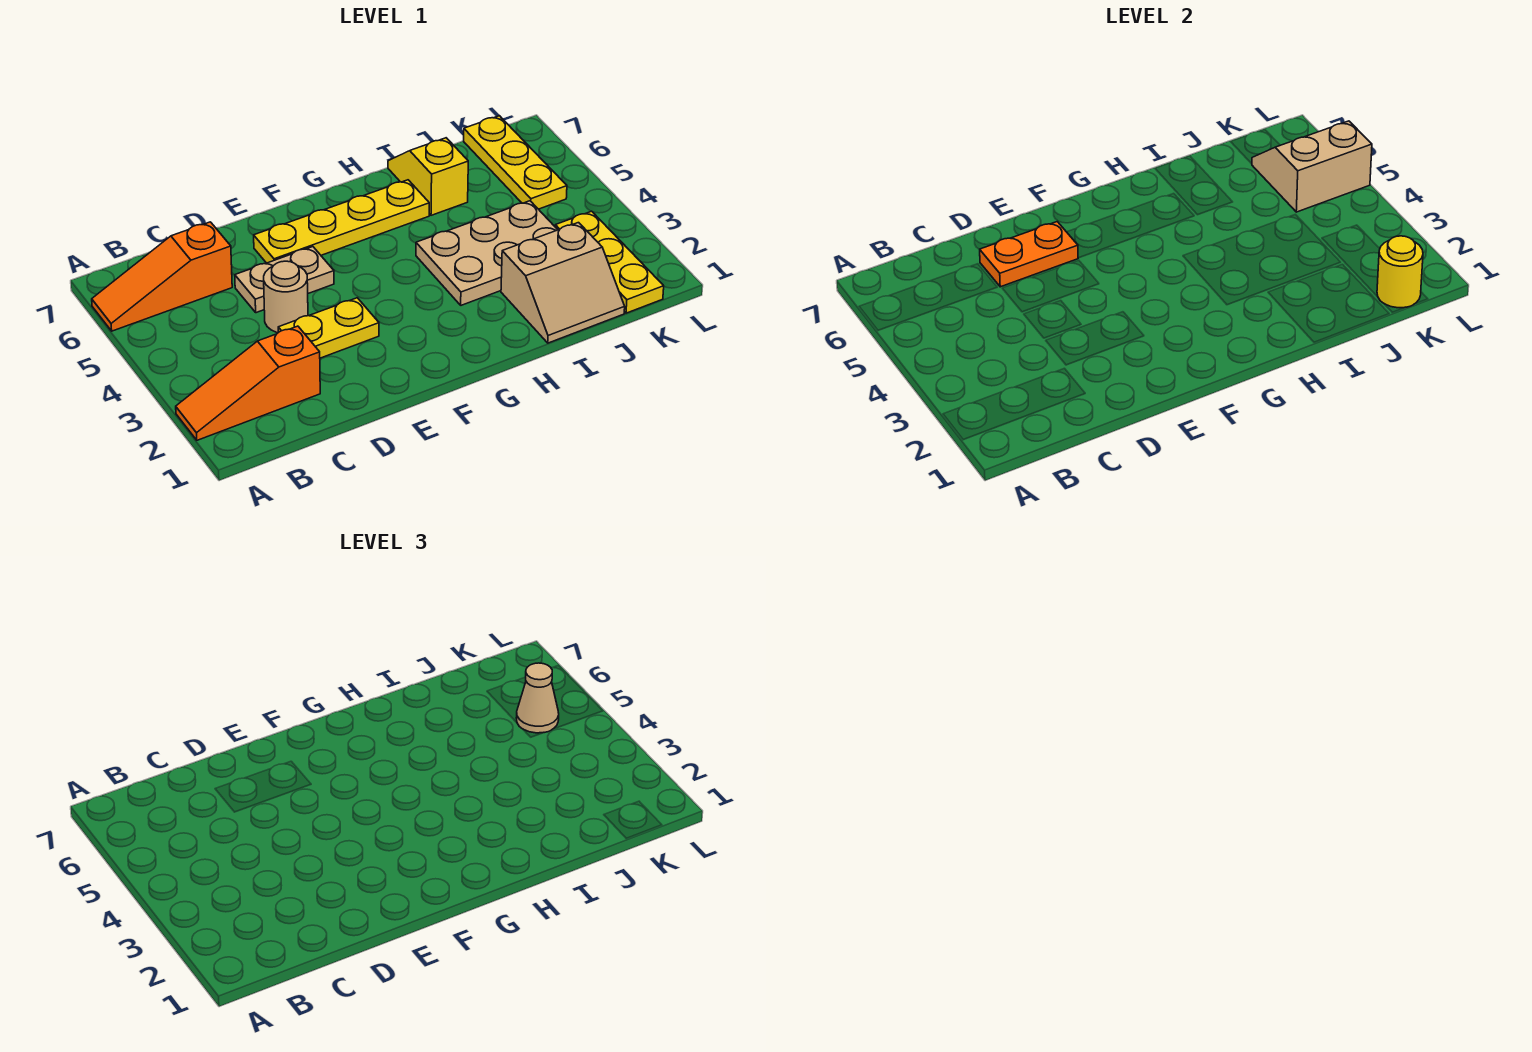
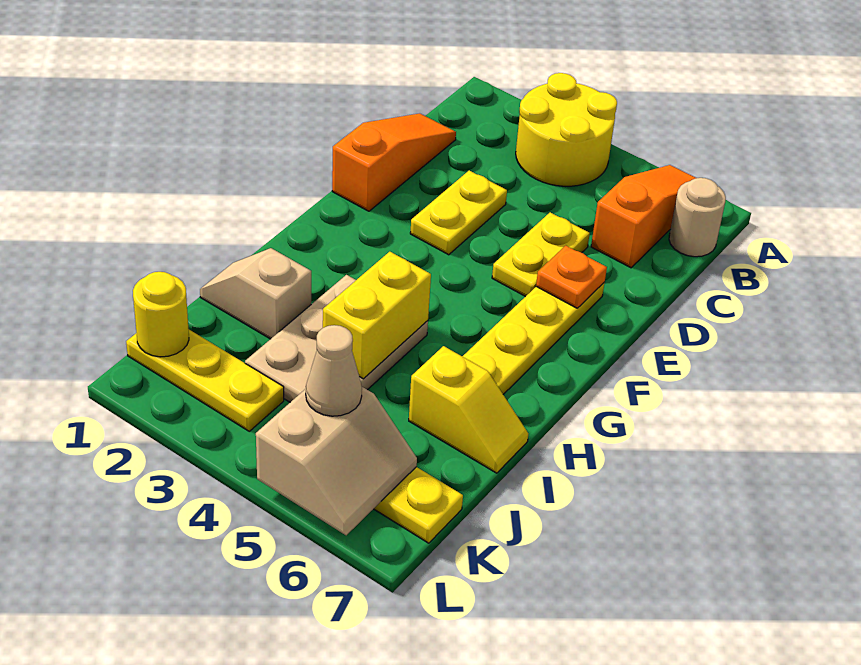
orange slope A2:C2 level 1 top C -> orange slope C1:E1 level 1 top E
none -> yellow round brick A3:B4 level 1
tan round brick D4 level 1 -> tan round brick B7 level 1
tan plate D5:E5 level 1 -> yellow plate D5:E5 level 1
orange plate D6:E6 level 2 -> orange plate E6 level 2
none -> yellow brick H4:I4 level 2
tan slope I1:J2 level 1 top 2 -> tan slope I1:I2 level 1 top 2

